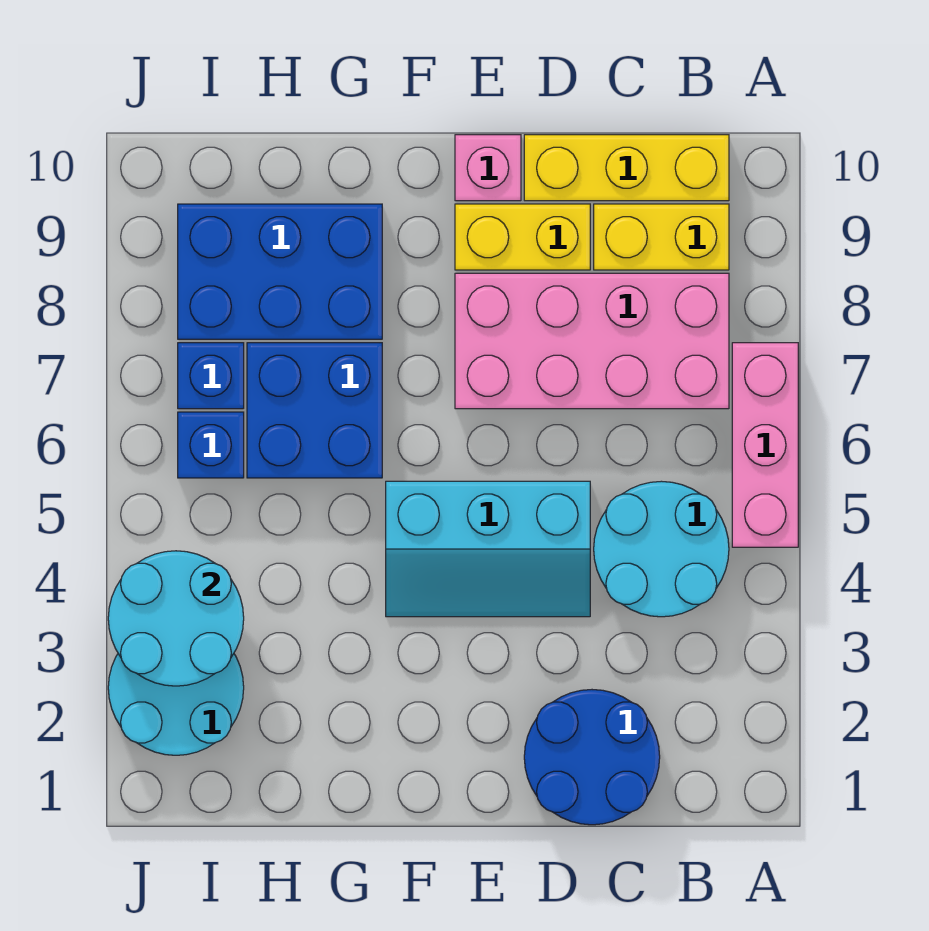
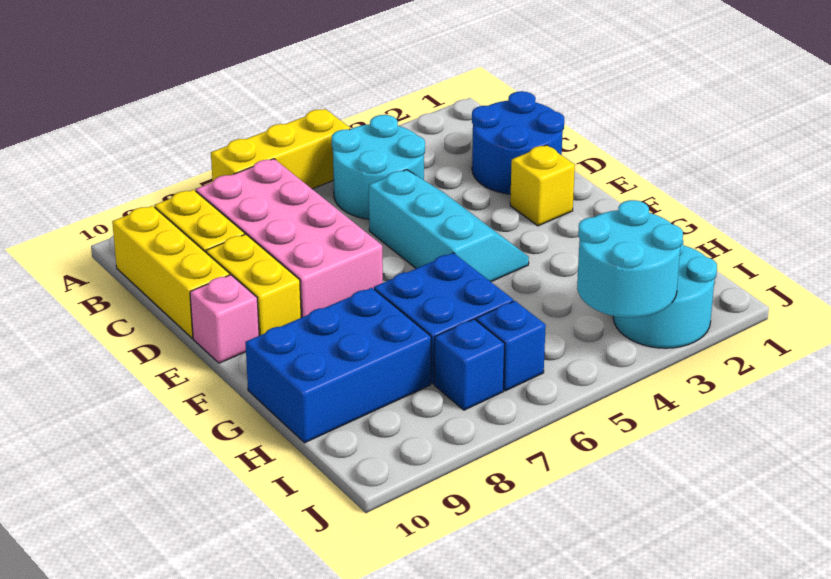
pink brick A5:A7 level 1 -> yellow brick A5:A7 level 1
none -> yellow brick E2 level 1
blue brick G8:I9 level 1 -> blue brick G8:H10 level 1

